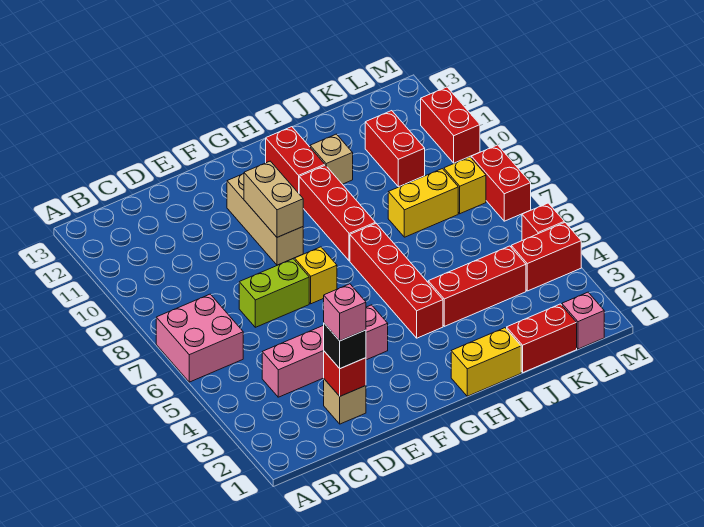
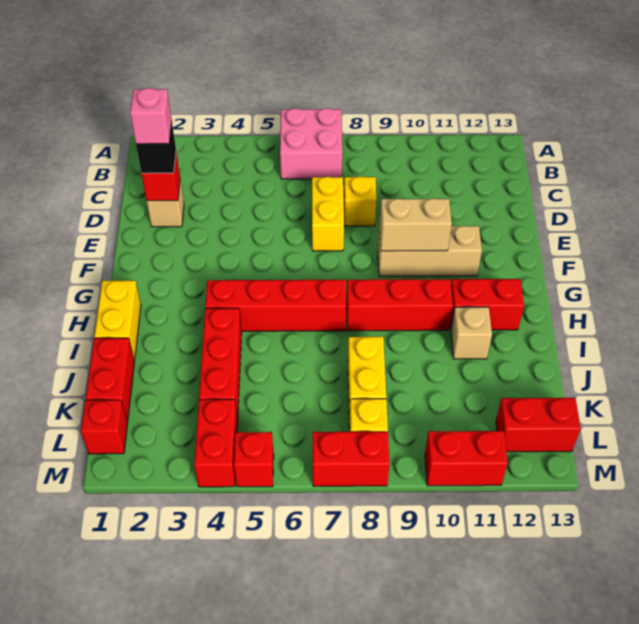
pink brick C4:F4 level 1 -> none
lime brick D7:E7 level 1 -> yellow brick D7:E7 level 1
yellow brick F7 level 1 -> yellow brick D8 level 1
red brick K10:K11 level 1 -> red brick L12:L13 level 1
pink brick L1 level 1 -> red brick L1 level 1

